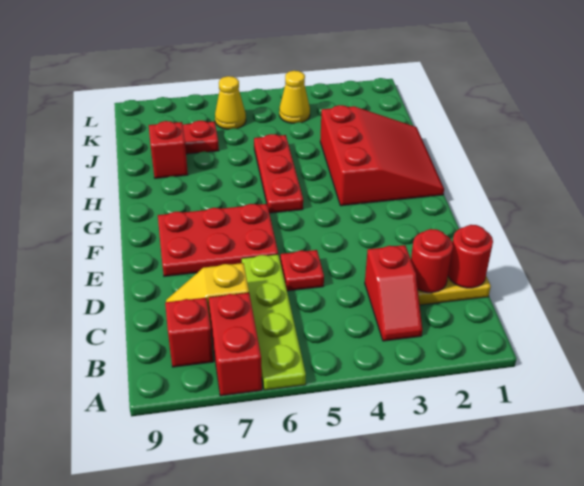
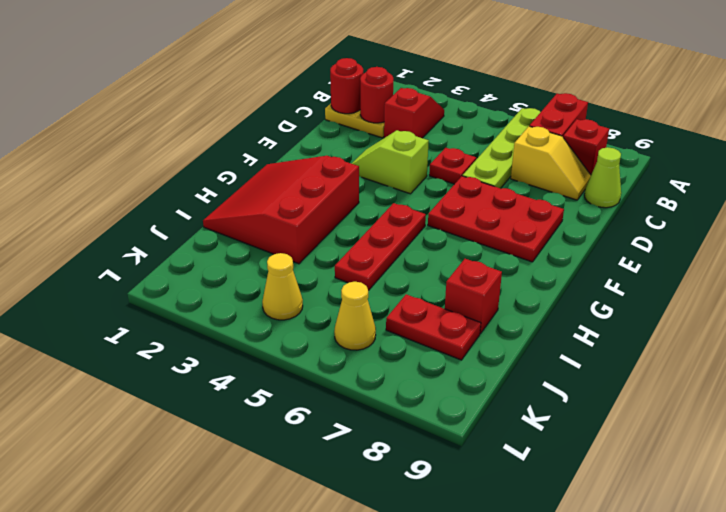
none -> lime cone C9 level 1
none -> lime slope E3:E4 level 1 top 4

